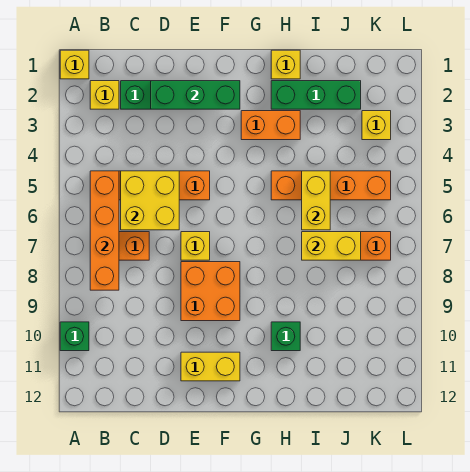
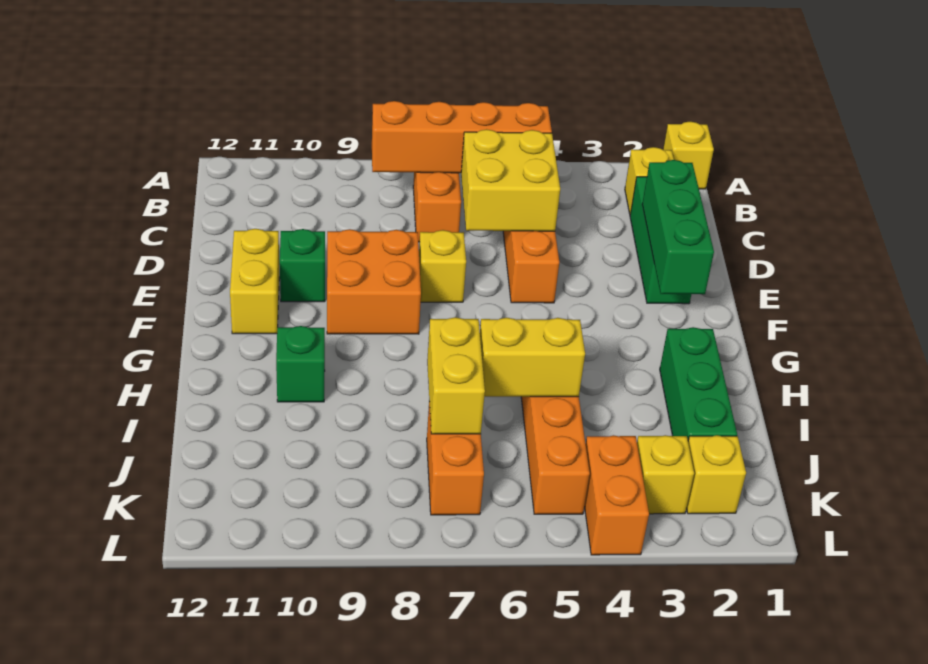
green brick A10 level 1 -> green brick E10 level 1
orange brick G3:H3 level 1 -> orange brick K4:L4 level 1
yellow brick H1 level 1 -> yellow brick K2 level 1

